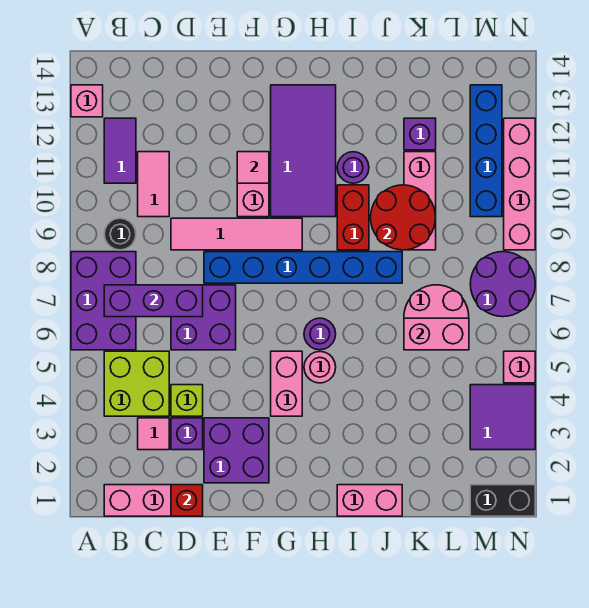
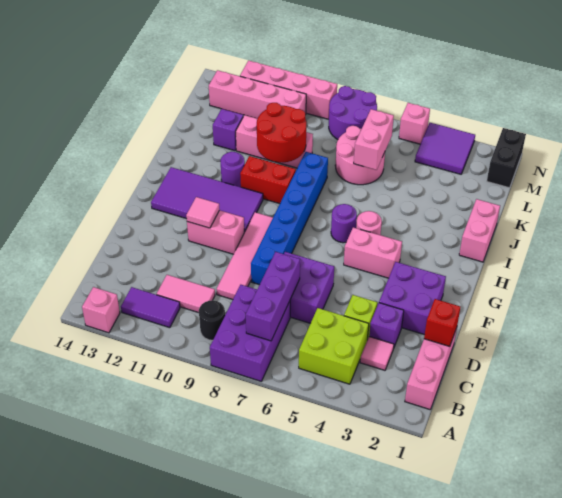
purple brick A6:B8 level 1 -> purple brick A7:C8 level 1
blue brick M10:M13 level 1 -> pink brick M10:M13 level 1

